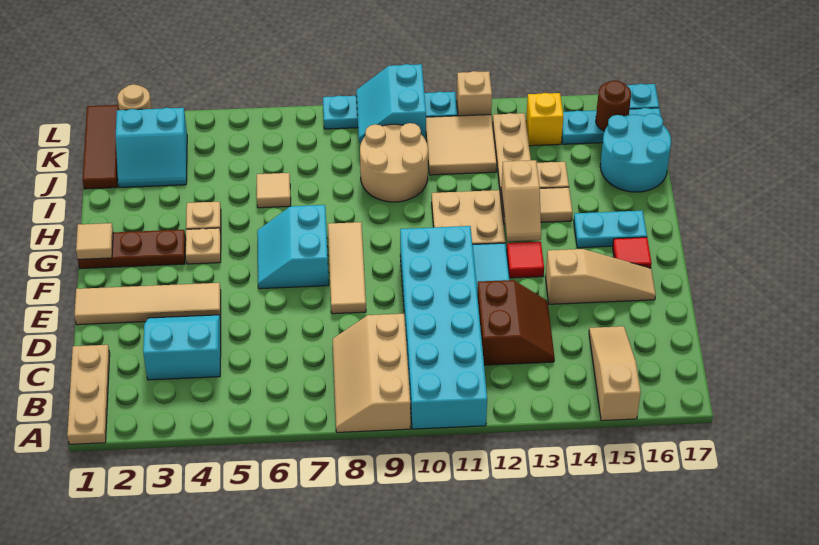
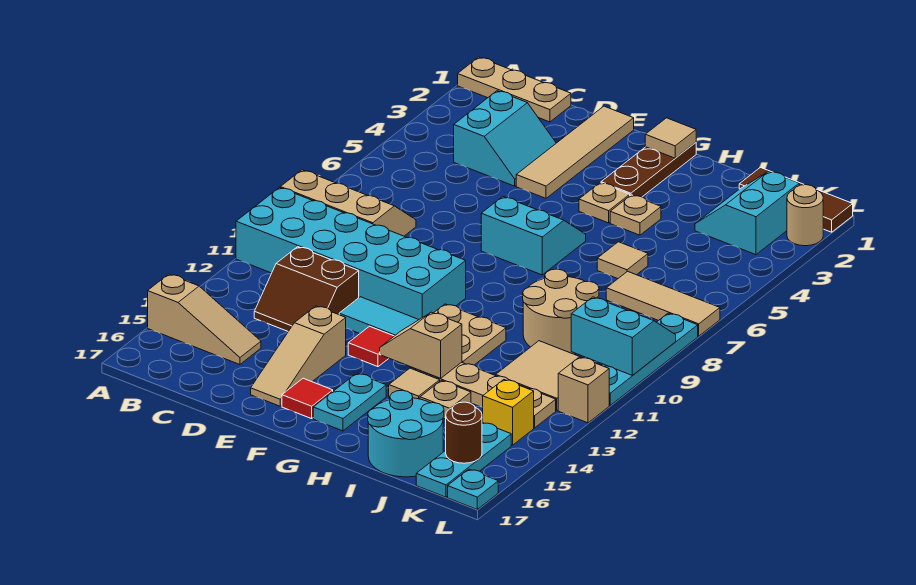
tan tile E8:G8 level 1 -> tan tile J7:L7 level 1

